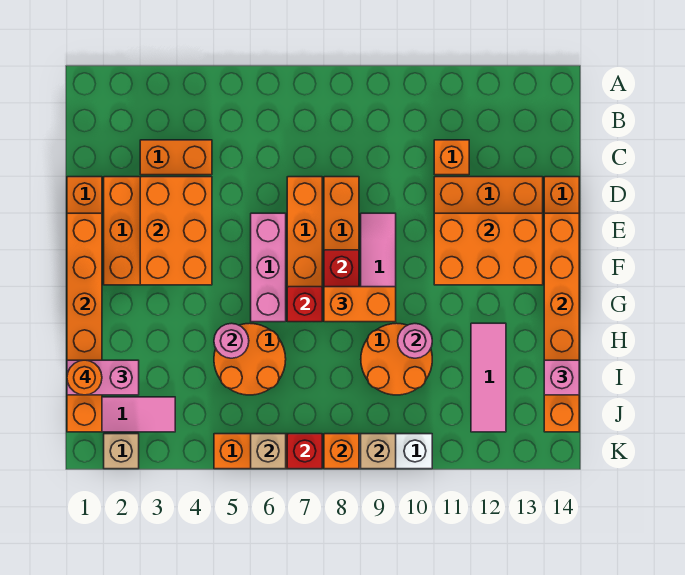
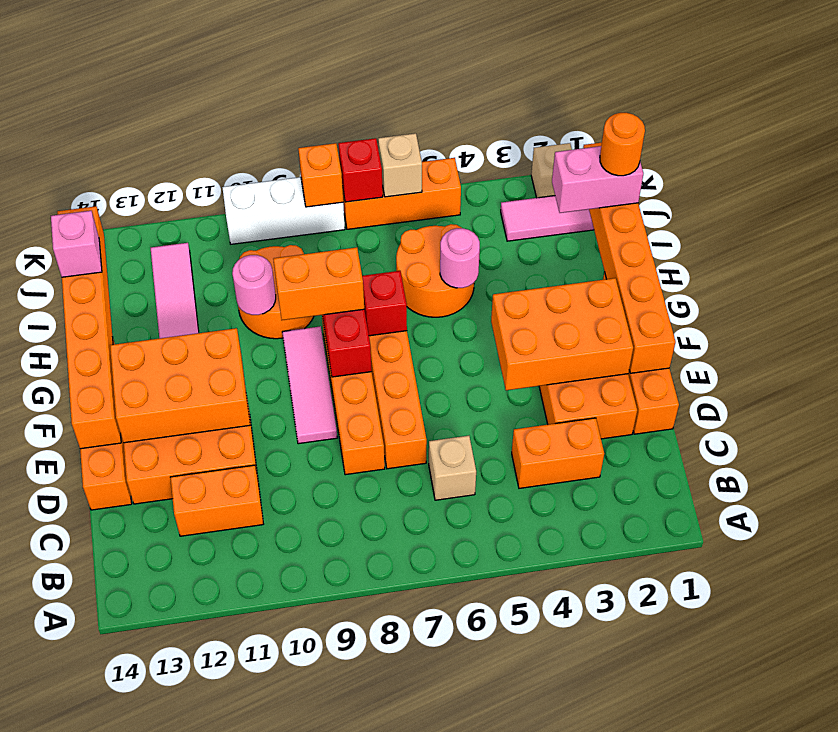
orange brick C11 level 1 -> orange brick C11:C12 level 1
orange brick D3:F4 level 2 -> orange brick E2:F4 level 2
pink brick E6:G6 level 1 -> none
tan brick K9 level 2 -> tan brick C6 level 1

